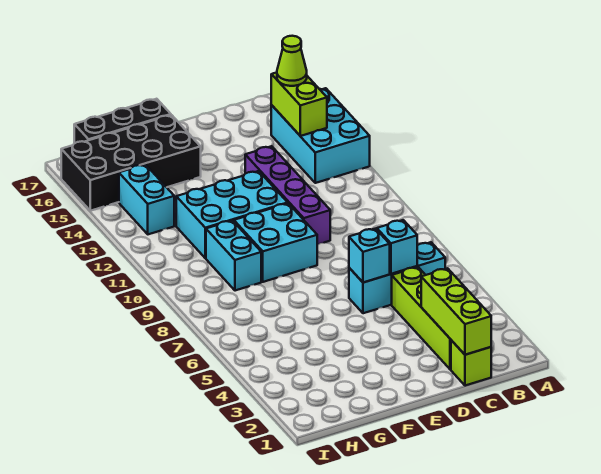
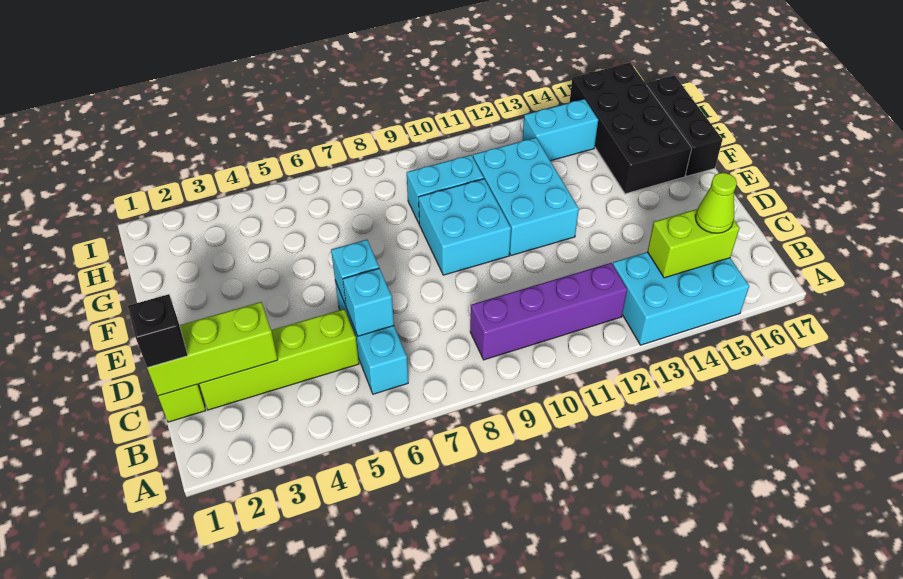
none -> black brick C1 level 3
purple brick D10:D13 level 1 -> purple brick B9:B12 level 1

